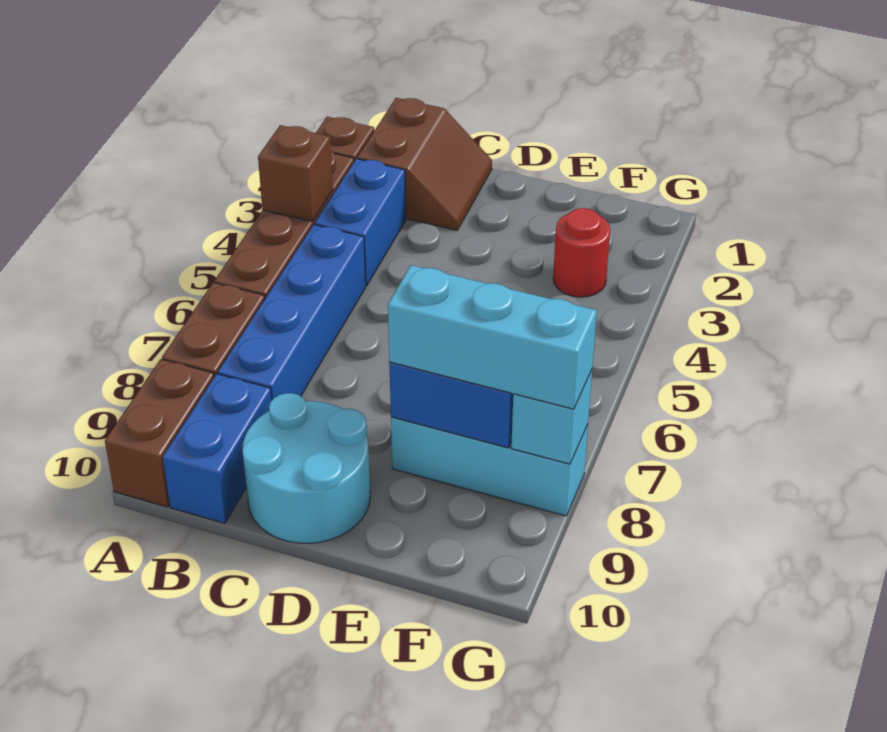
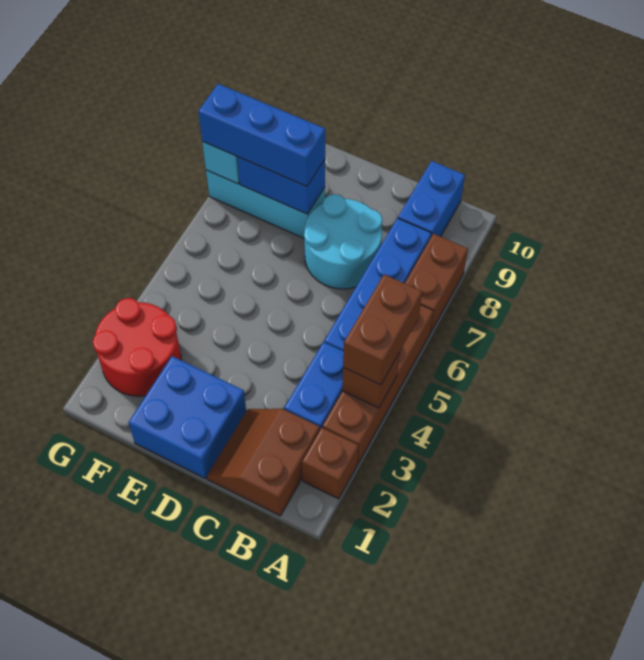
brown brick A9:A10 level 1 -> brown brick A4:A5 level 3
cyan round brick C9:D10 level 1 -> cyan round brick C7:D8 level 1
none -> blue brick D1:E2 level 1
cyan brick E8:G8 level 3 -> blue brick E8:G8 level 3
red round brick F3 level 1 -> red round brick F2:G3 level 1

